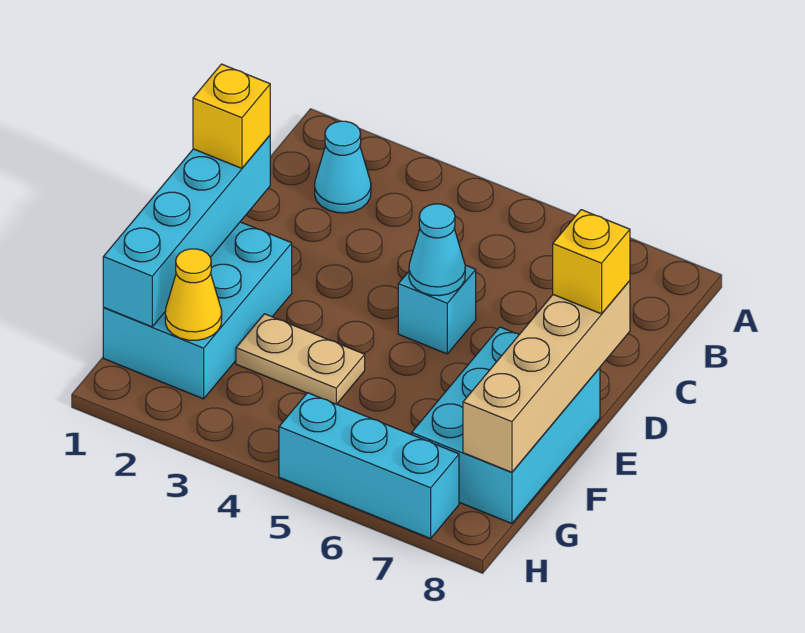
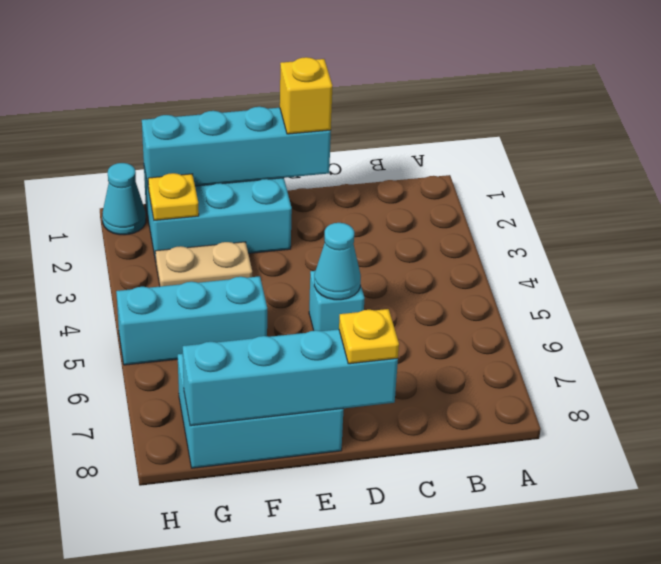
cyan cone B2 level 1 -> cyan cone H1 level 1
tan brick D8:G8 level 2 -> cyan brick D8:G8 level 2
yellow brick D8 level 3 -> yellow plate D8 level 3
tan plate F3:F4 level 1 -> tan plate F3:G3 level 1
yellow cone G2 level 2 -> yellow plate G2 level 2
cyan brick H5:H7 level 1 -> cyan brick F5:H5 level 1

